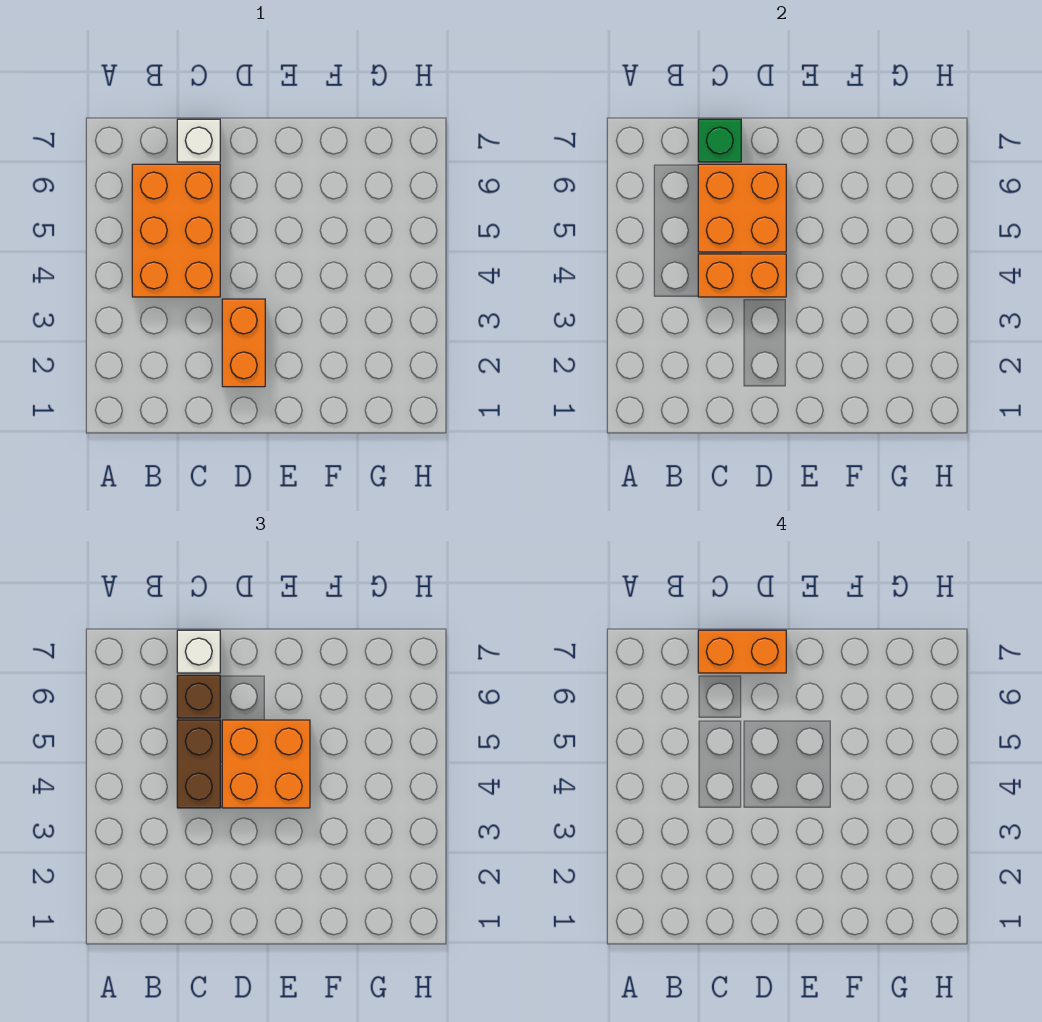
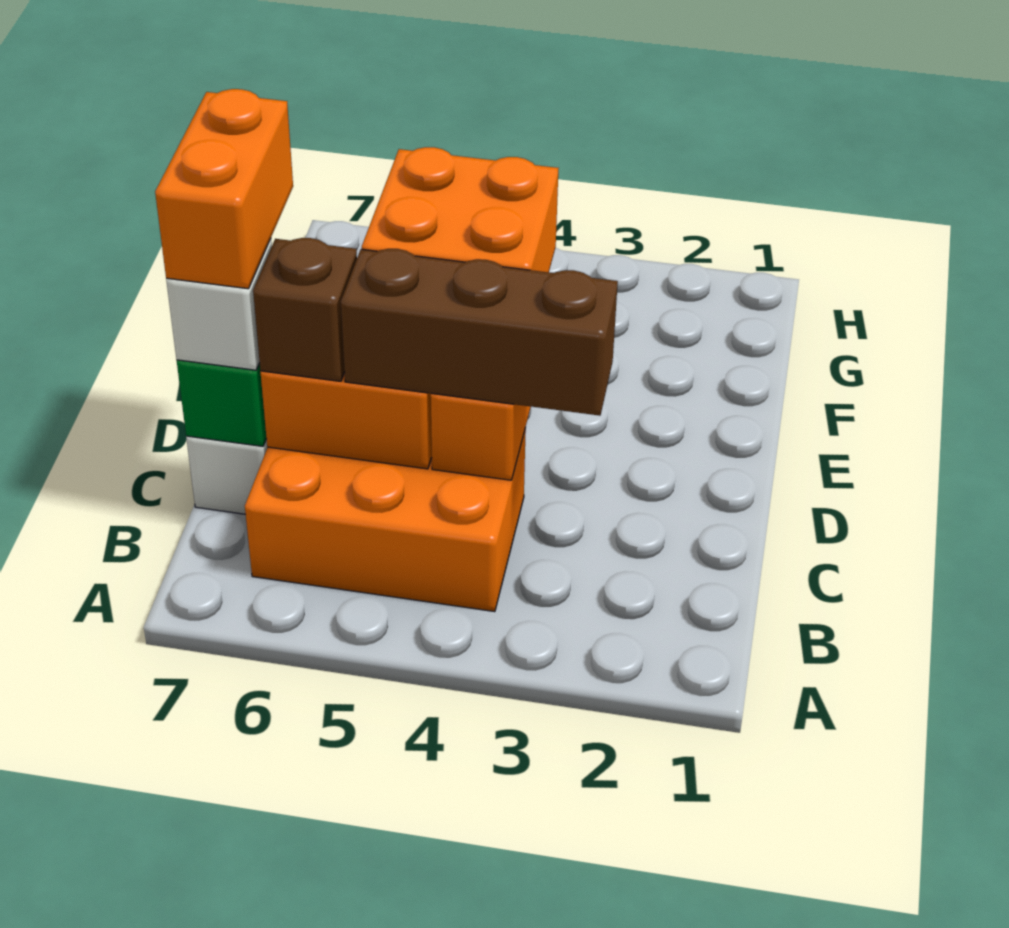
brown brick C4:C5 level 3 -> brown brick C3:C5 level 3
orange brick D2:D3 level 1 -> none

